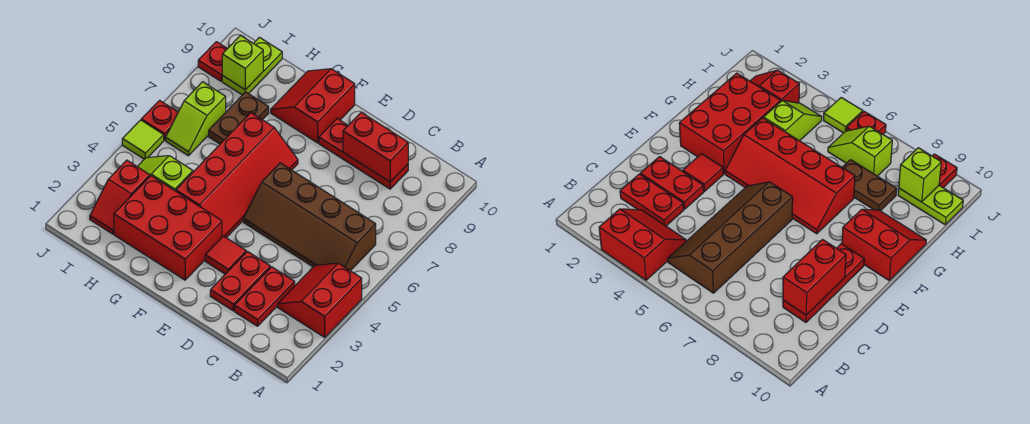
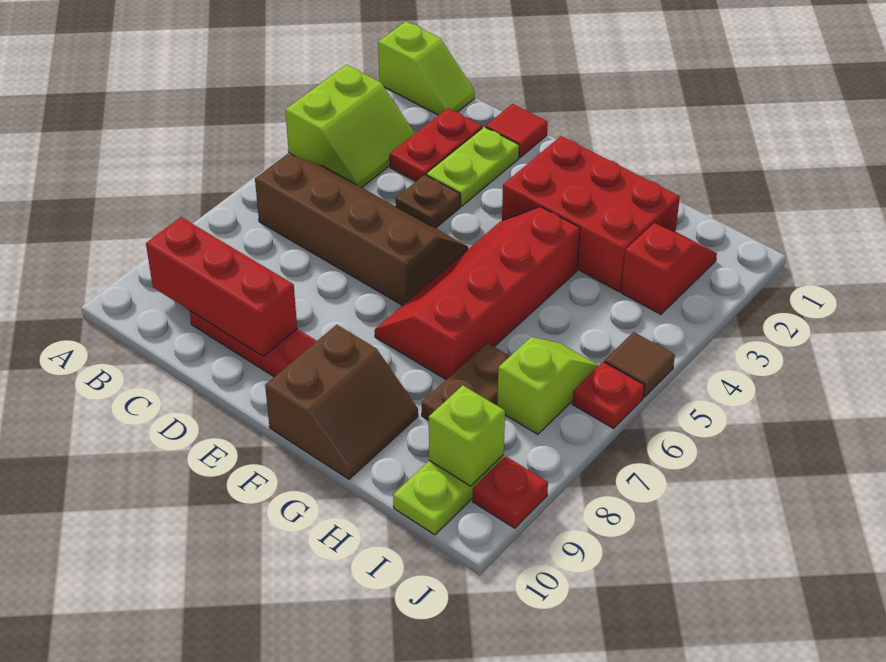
red slope A3:B4 level 1 top A -> lime slope A3:B4 level 1 top A
red brick C9:D9 level 2 -> red brick B9:D9 level 2
red plate D2:D3 level 1 -> lime plate D2:D3 level 1
none -> brown plate D4 level 1
red tile E3 level 1 -> red tile D1 level 1
red slope F9:G10 level 1 top F -> brown slope F9:G10 level 1 top F
lime slope H4:I4 level 1 top H -> lime slope A1:B1 level 1 top A
lime tile J5 level 1 -> brown tile J5 level 1

